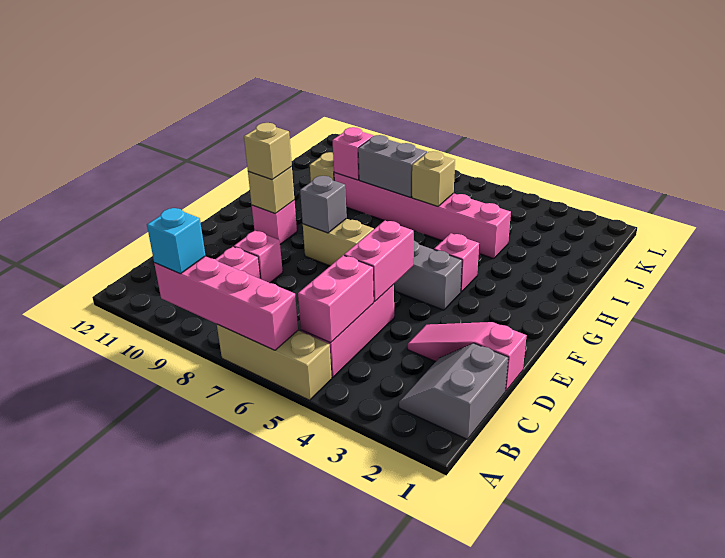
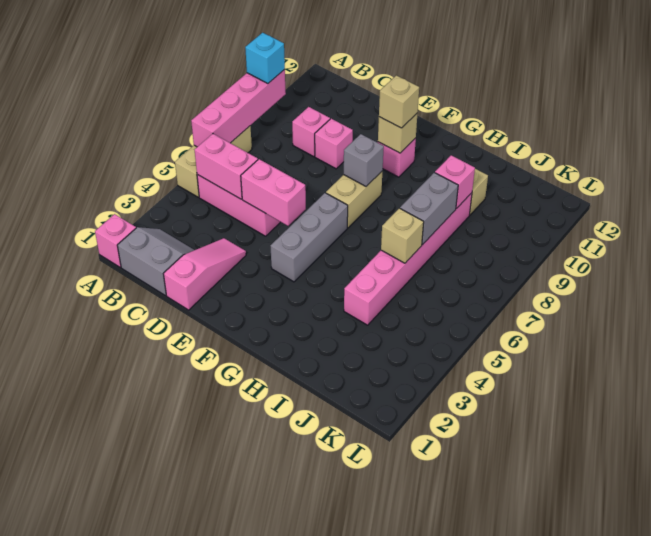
pink brick G4 level 1 -> pink brick A1 level 1

